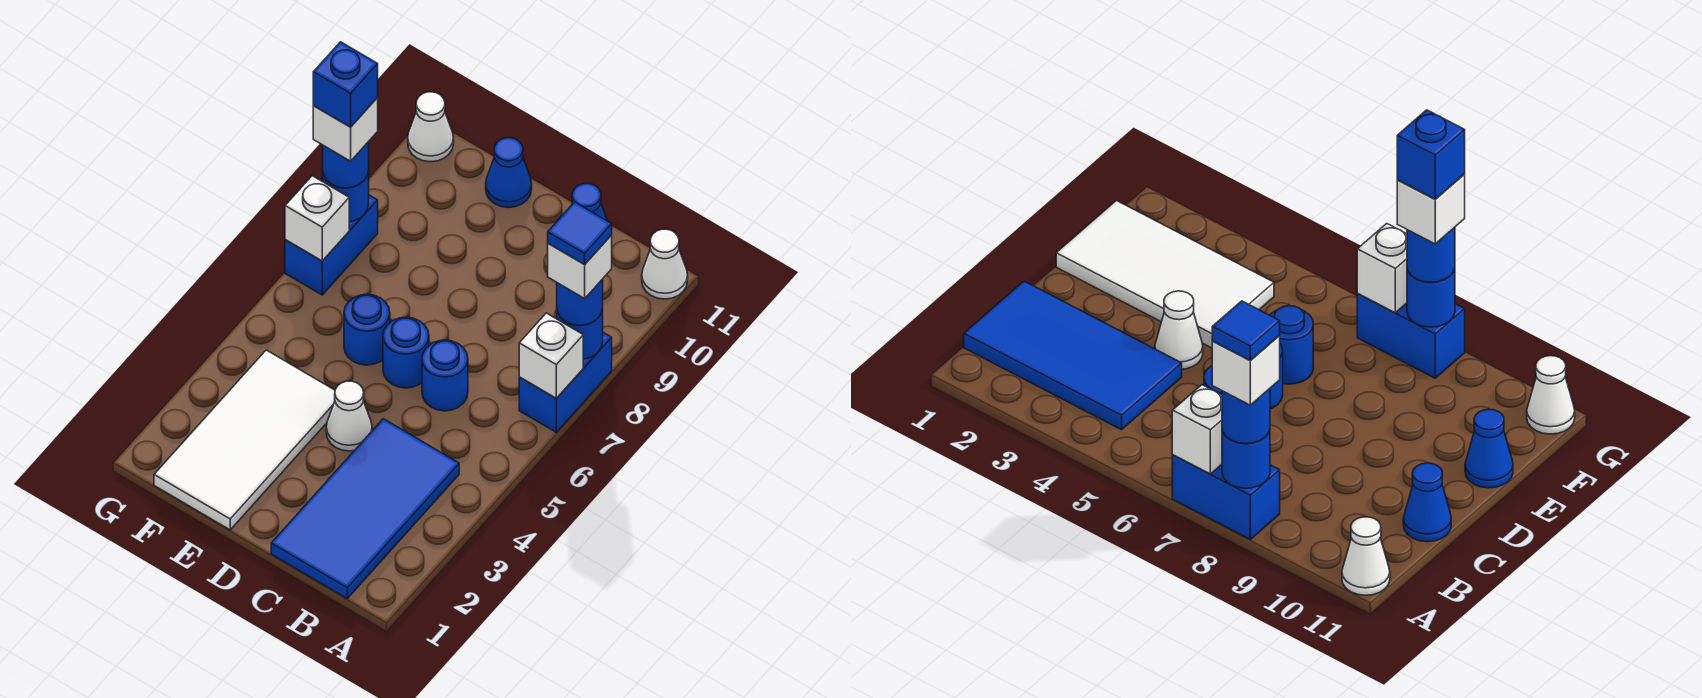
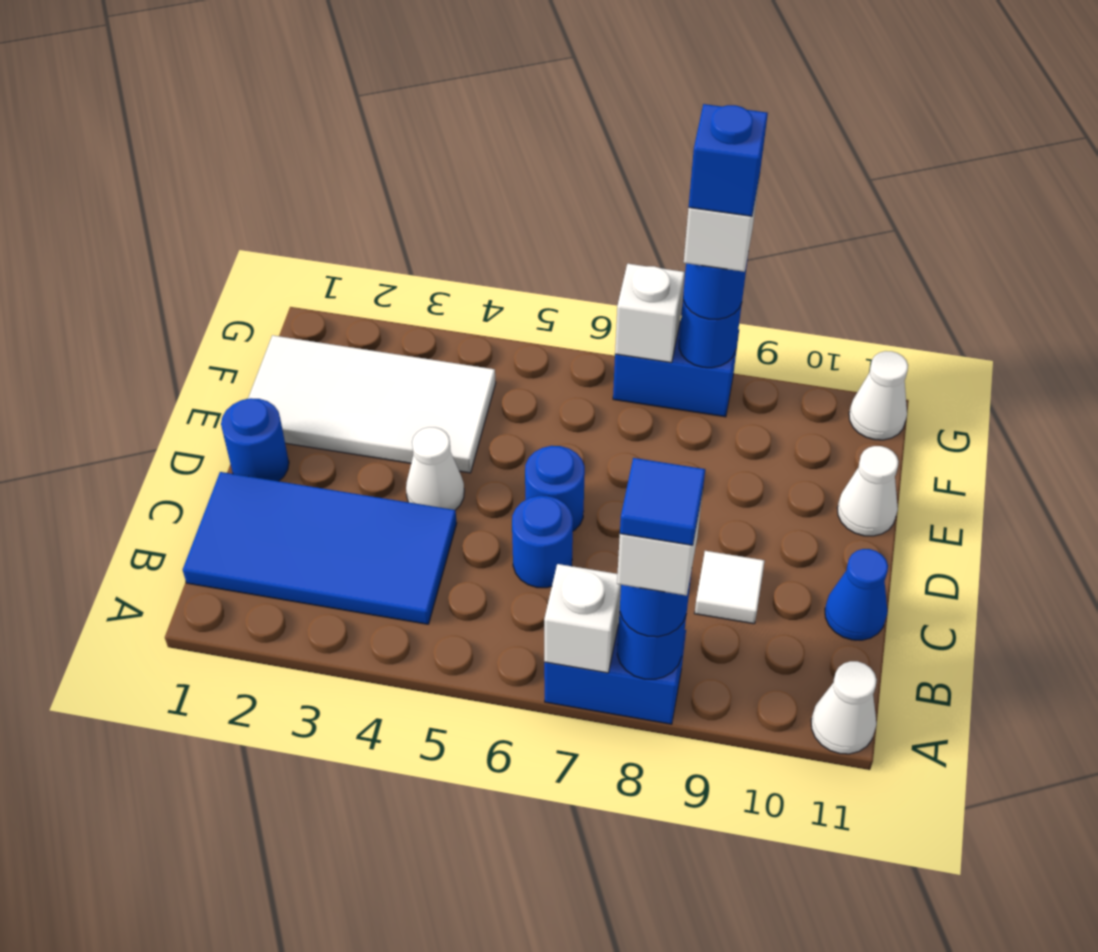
none -> white tile C9 level 1
blue round brick E6 level 1 -> blue round brick D1 level 1
blue cone E11 level 1 -> white cone E11 level 1

